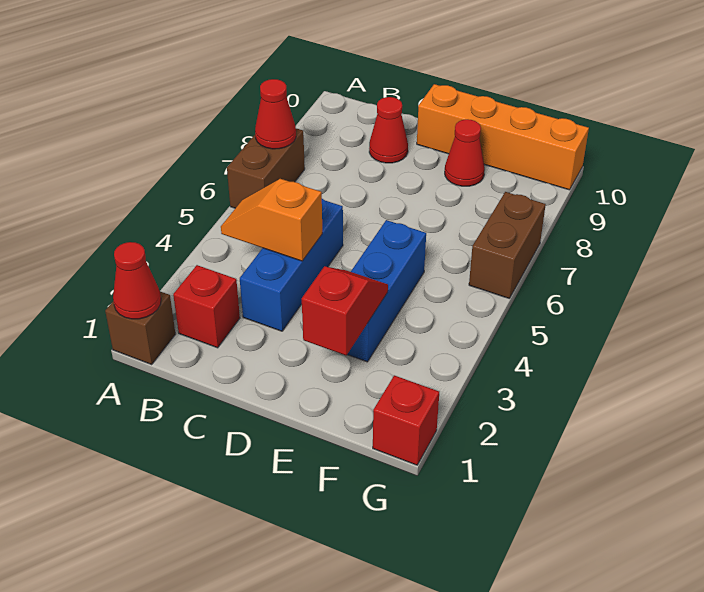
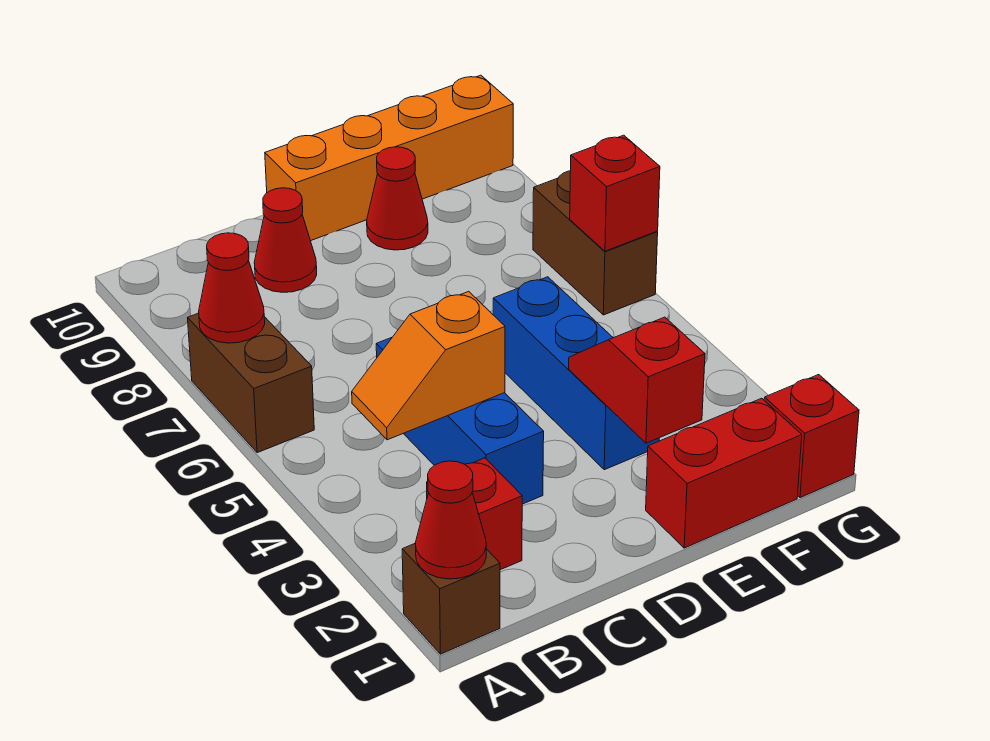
none -> red brick E1:F1 level 1
none -> red brick G6 level 2

